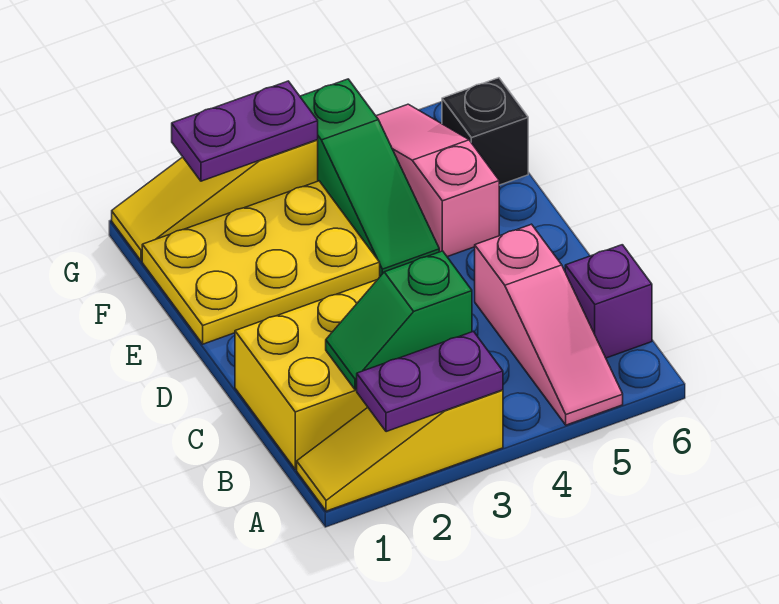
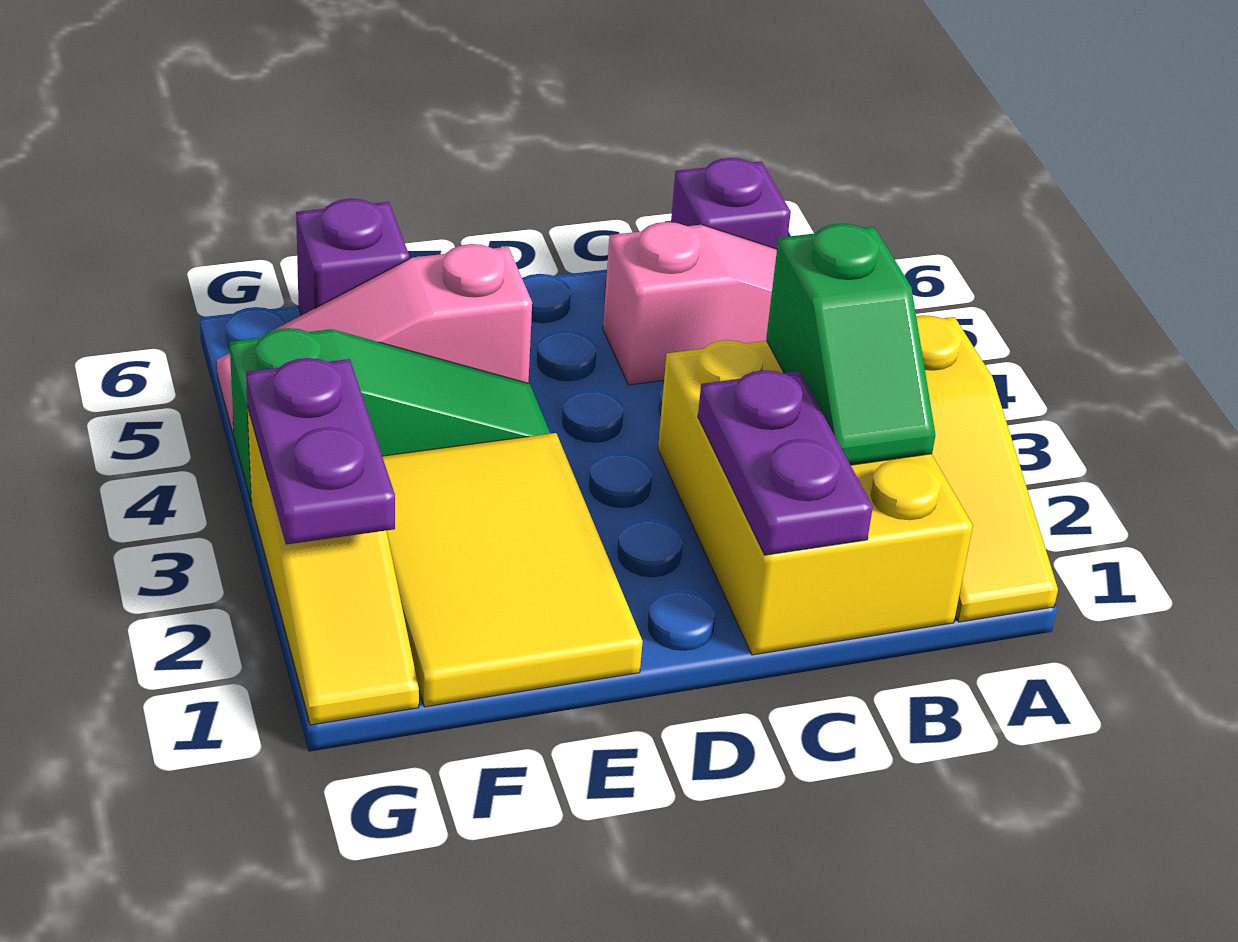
purple plate A2:A3 level 2 -> purple plate C1:C2 level 2
yellow plate E1:F3 level 1 -> yellow tile E1:F3 level 1
black brick F6 level 1 -> purple brick F6 level 1

